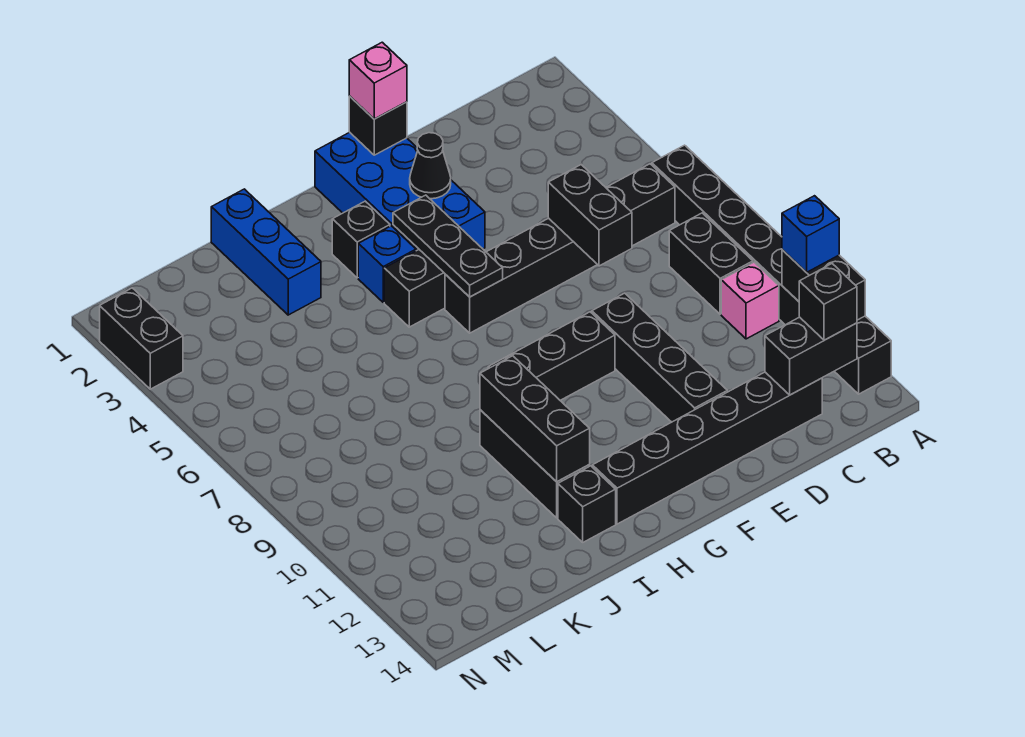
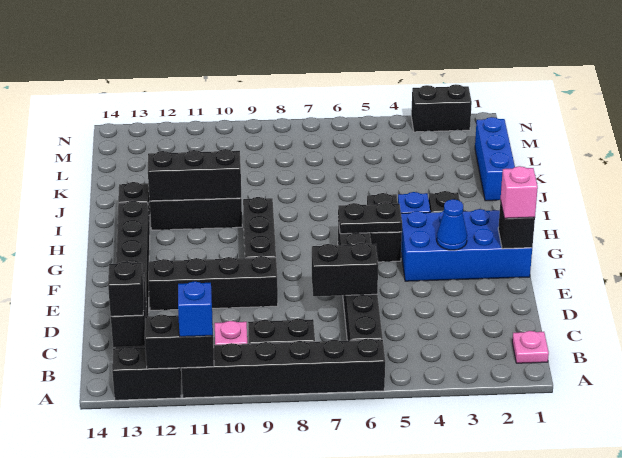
none -> pink plate B1 level 1
black cone F3 level 2 -> blue cone F3 level 2
black plate G4:G6 level 2 -> black plate G5:G6 level 2
blue brick J1:J3 level 1 -> blue brick J1:L1 level 1

